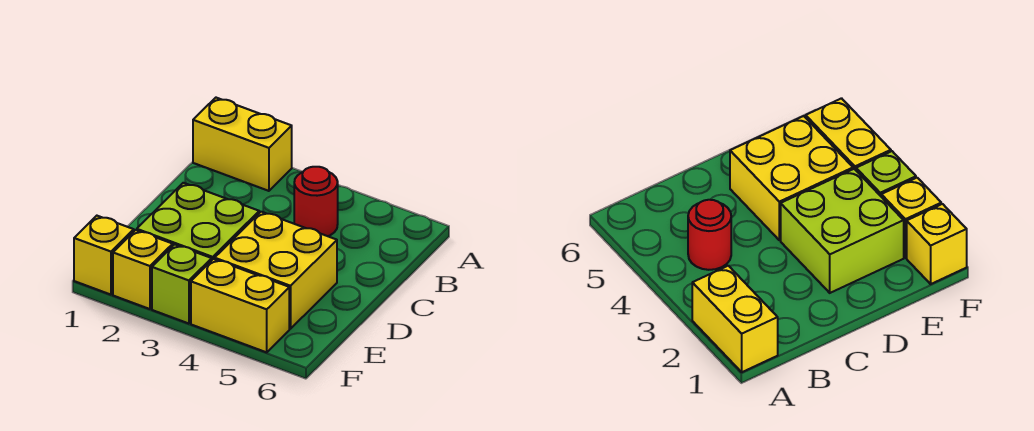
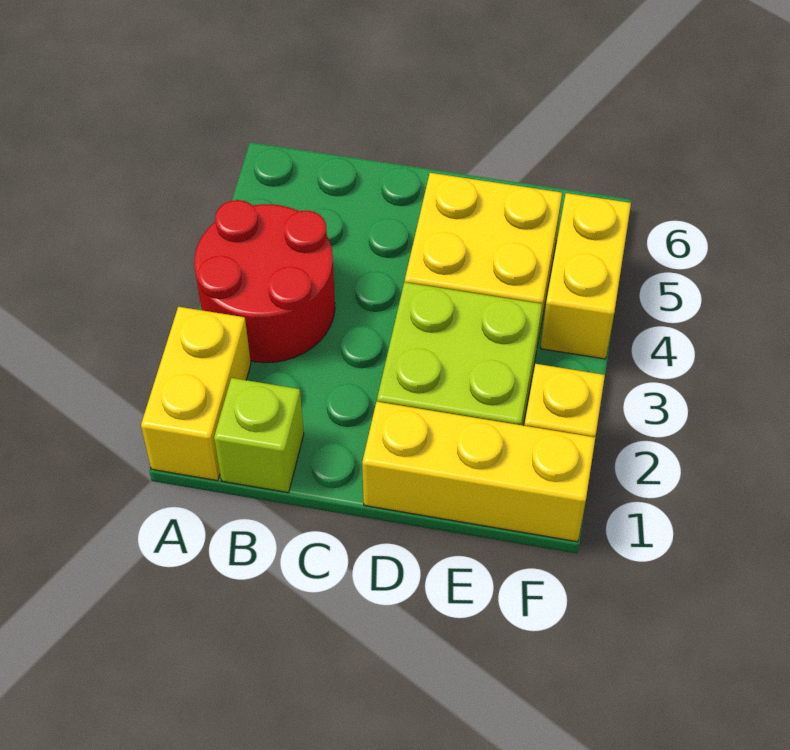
red round brick B4 level 1 -> red round brick A3:B4 level 1
yellow brick F1 level 1 -> yellow brick D1:F1 level 1
lime brick F3 level 1 -> lime brick B1 level 1

